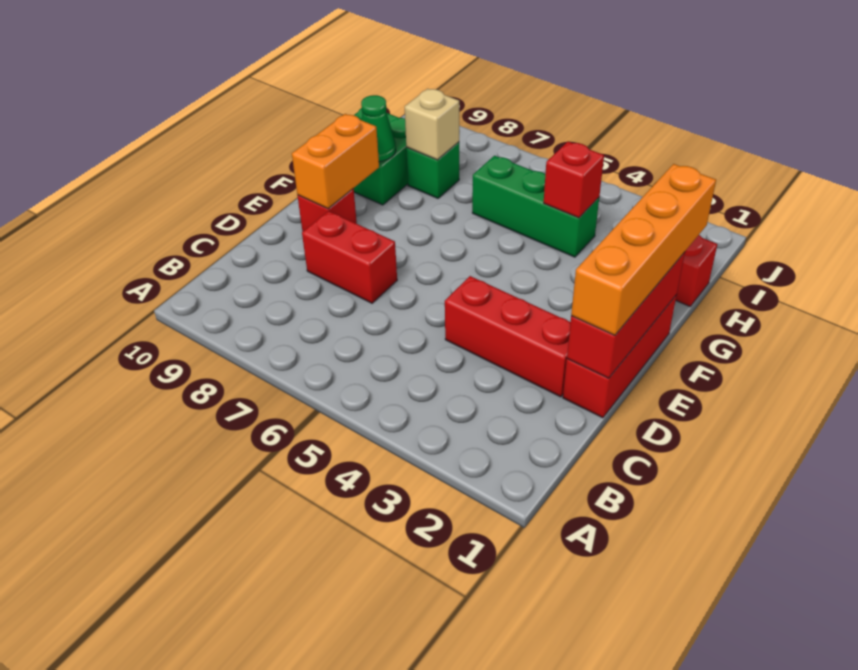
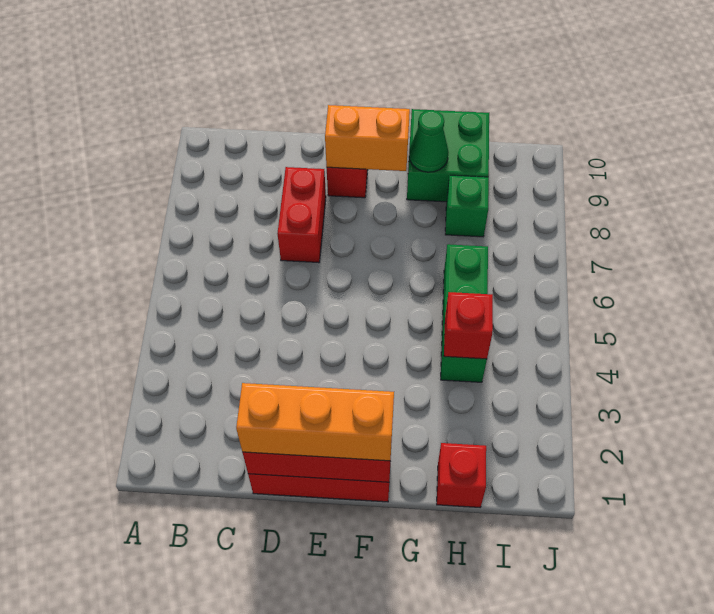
orange brick D1:G1 level 3 -> orange brick D1:F1 level 3
red brick D2:D4 level 1 -> none
tan brick H8 level 2 -> none

